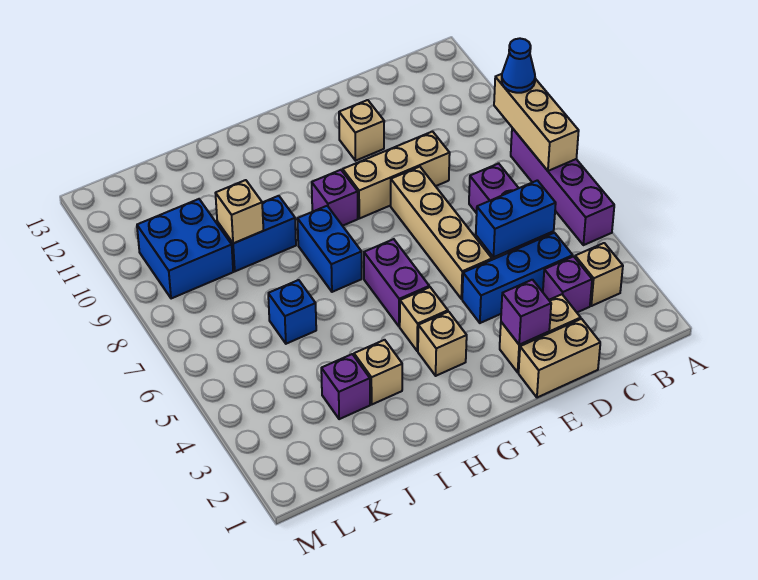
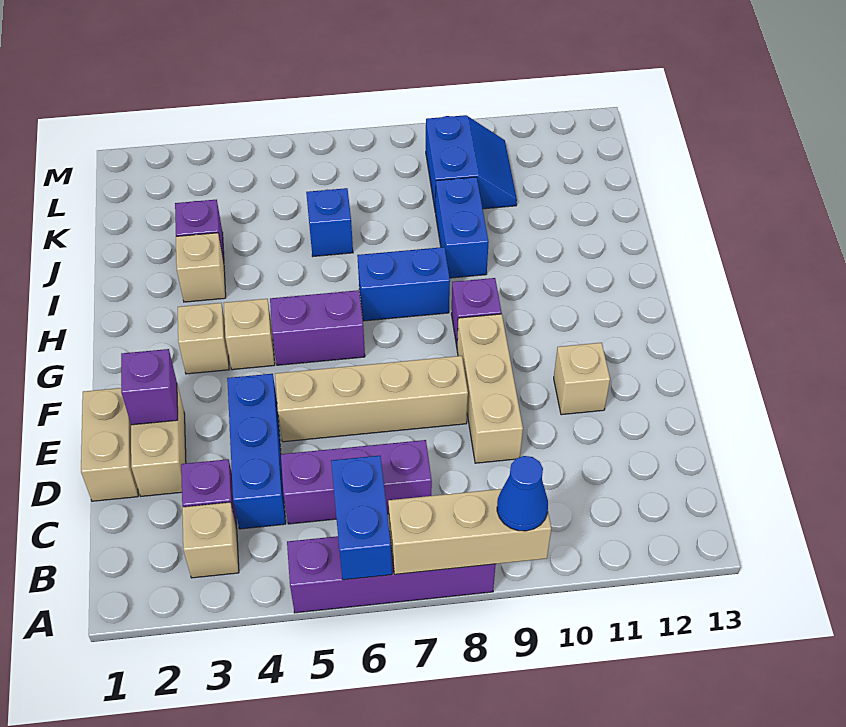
blue brick C5:D5 level 2 -> blue brick A6:B6 level 2
tan brick J9 level 2 -> none
blue brick K9:L10 level 1 -> blue slope K9:L10 level 1 top 9

